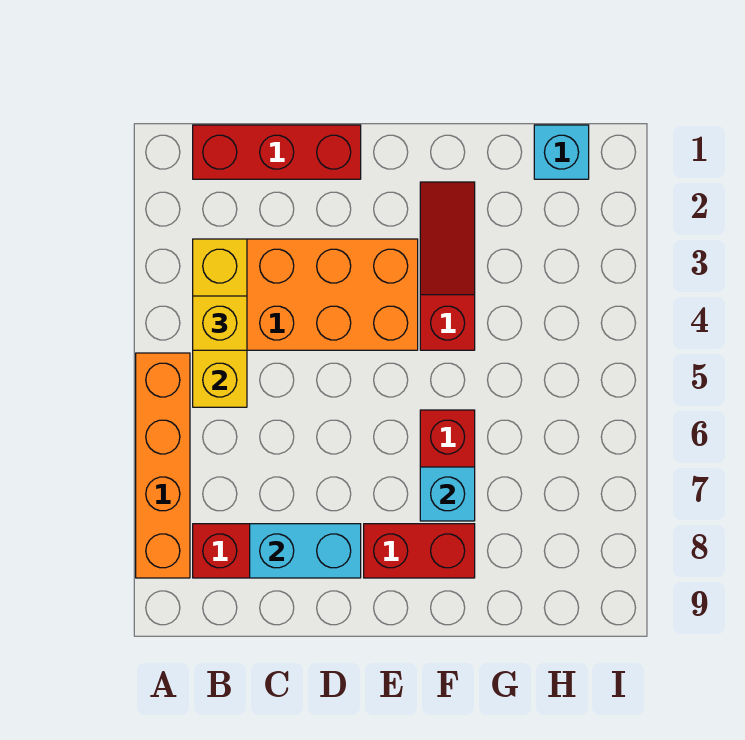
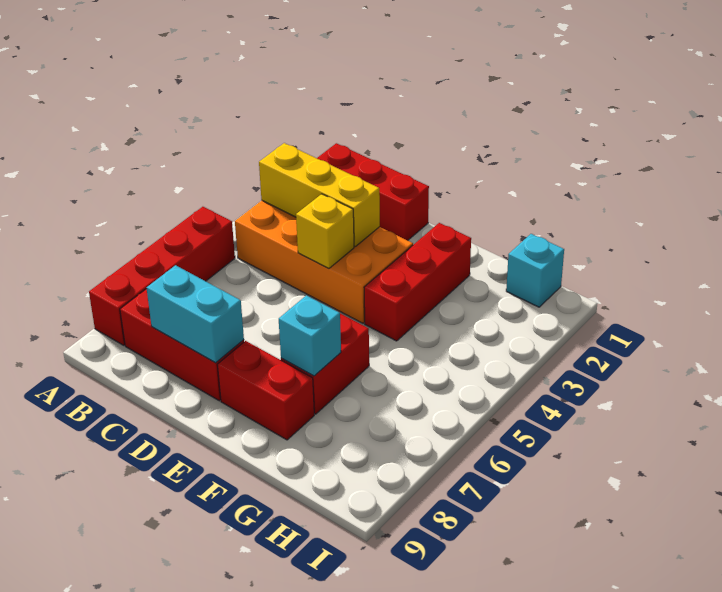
orange brick A5:A8 level 1 -> red brick A5:A8 level 1
yellow brick B3:B5 level 2 -> yellow brick B3:D3 level 2
yellow brick B4 level 3 -> yellow brick D4 level 2
red slope F2:F4 level 1 top 4 -> red brick F2:F4 level 1

